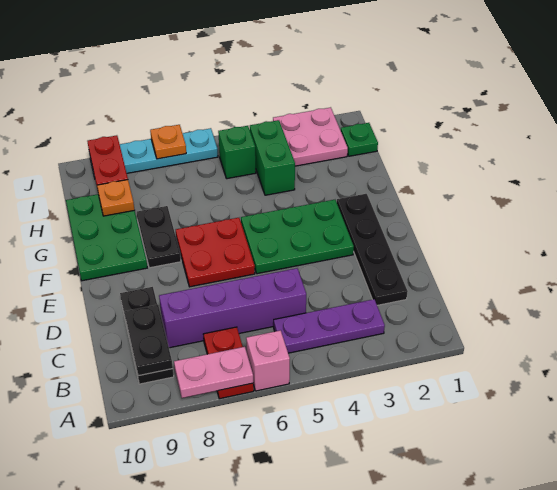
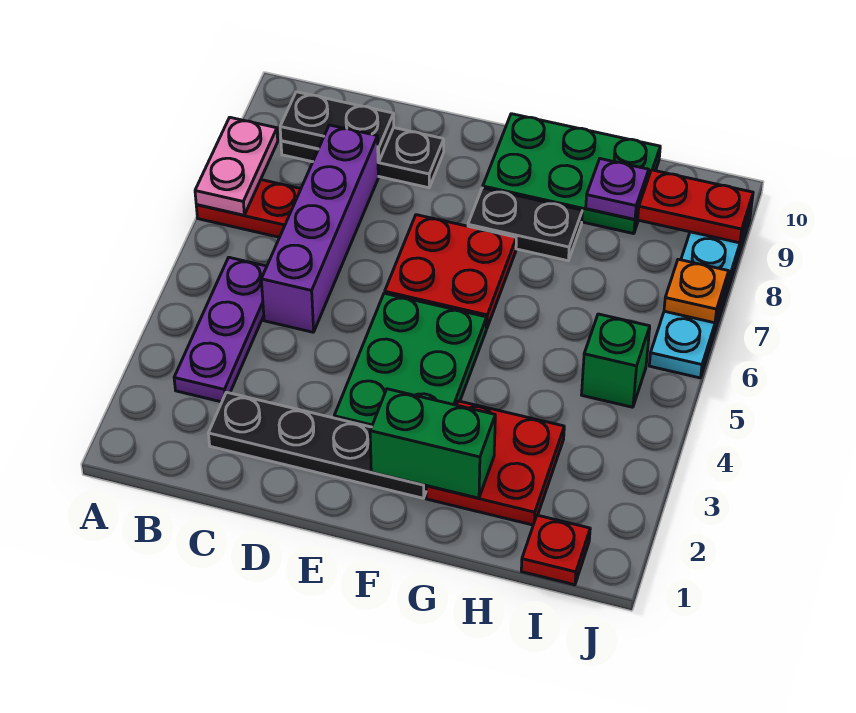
pink brick A6 level 1 -> none
none -> red plate G2:H3 level 1
green brick H4:I4 level 1 -> green brick F2:G2 level 2
orange plate H9 level 2 -> purple plate H9 level 2
green plate I1 level 1 -> red plate I1 level 1
pink plate I2:J3 level 1 -> none

